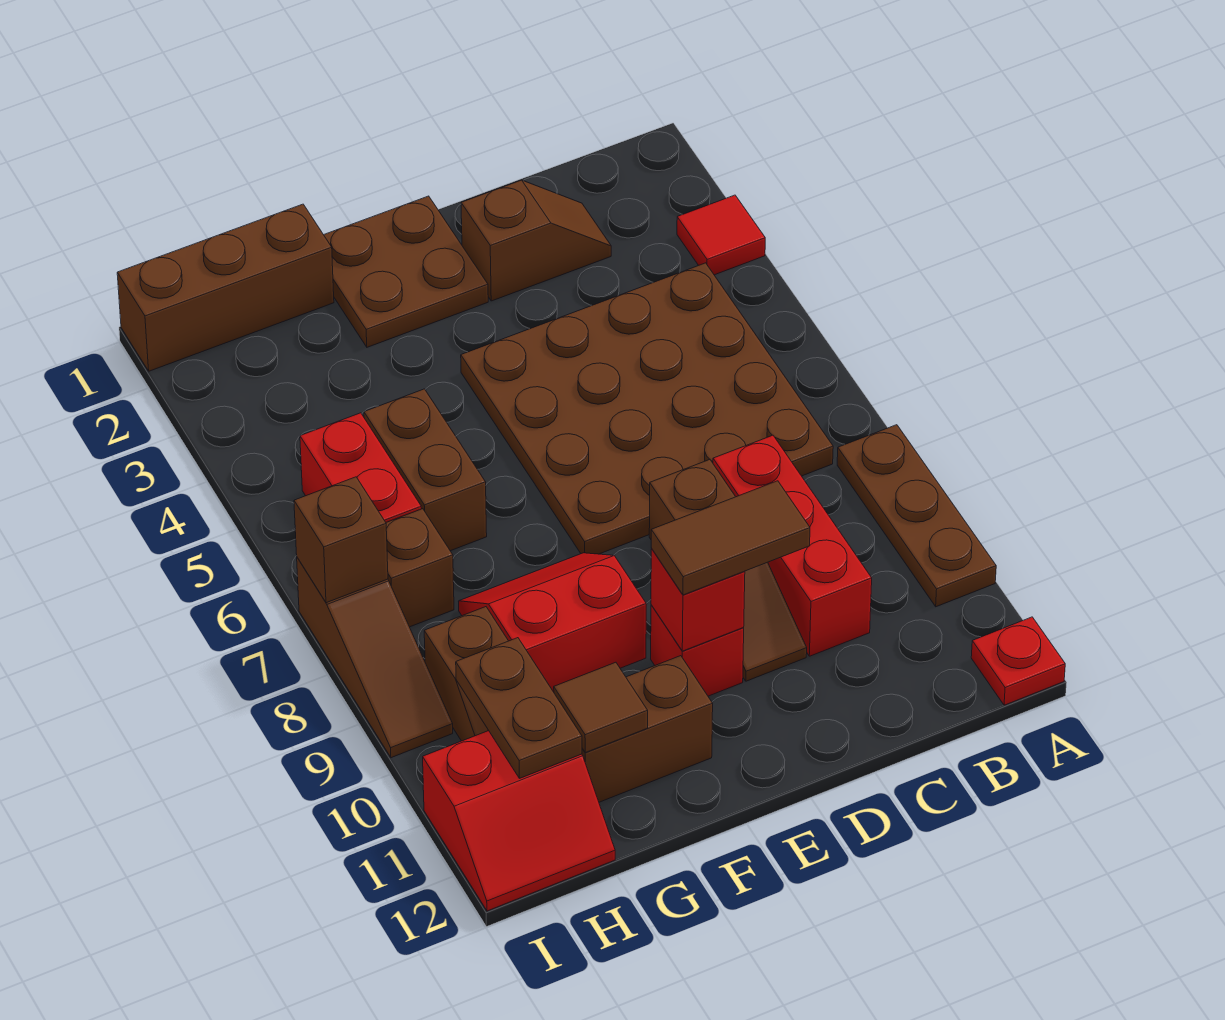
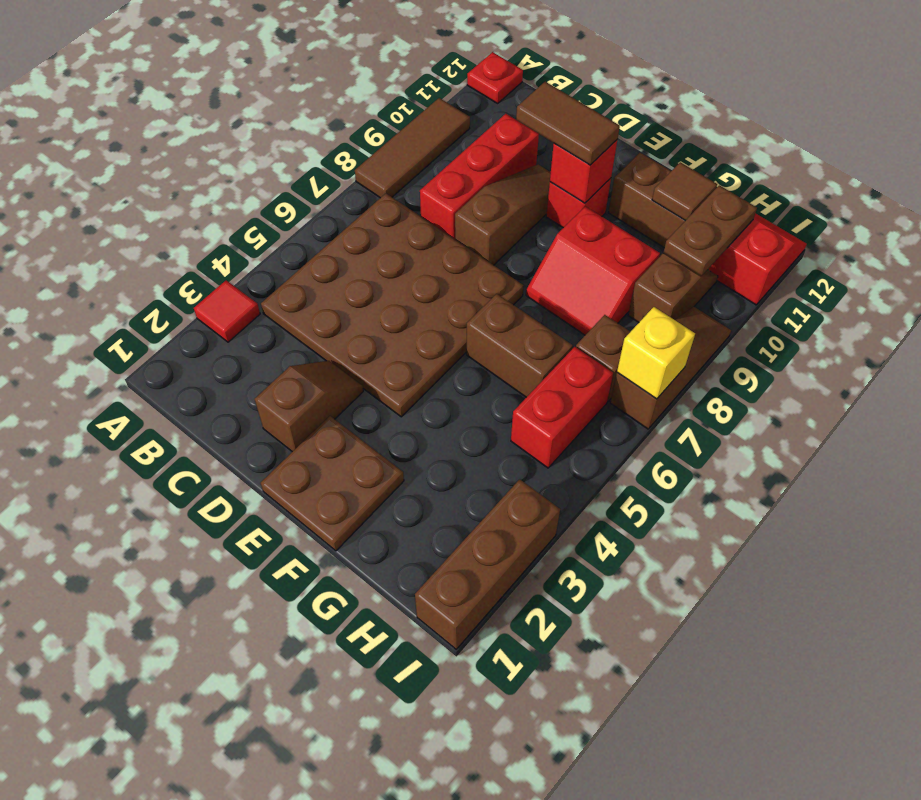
brown plate A8:A10 level 1 -> brown tile A8:A10 level 1
brown slope C2:D2 level 1 top D -> brown slope D2:D3 level 1 top 2
brown brick G1:I1 level 1 -> brown brick I1:I3 level 1
brown brick G5:G6 level 1 -> brown brick F6:G6 level 1
brown brick I7 level 2 -> yellow brick I7 level 2

